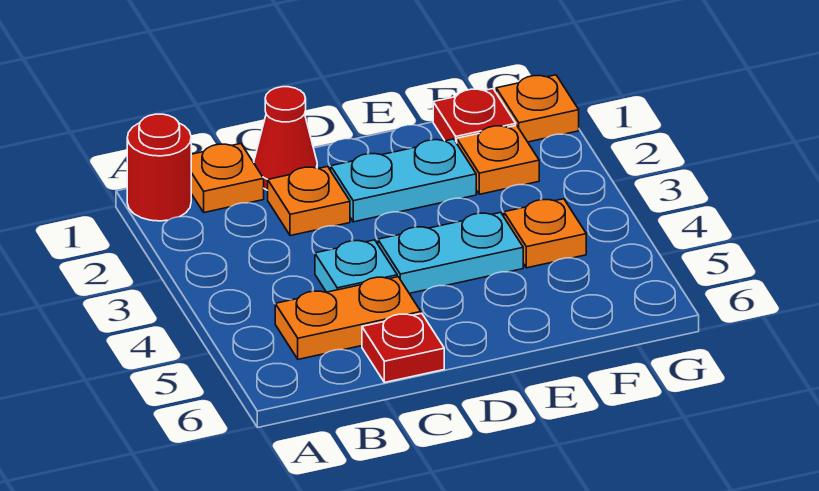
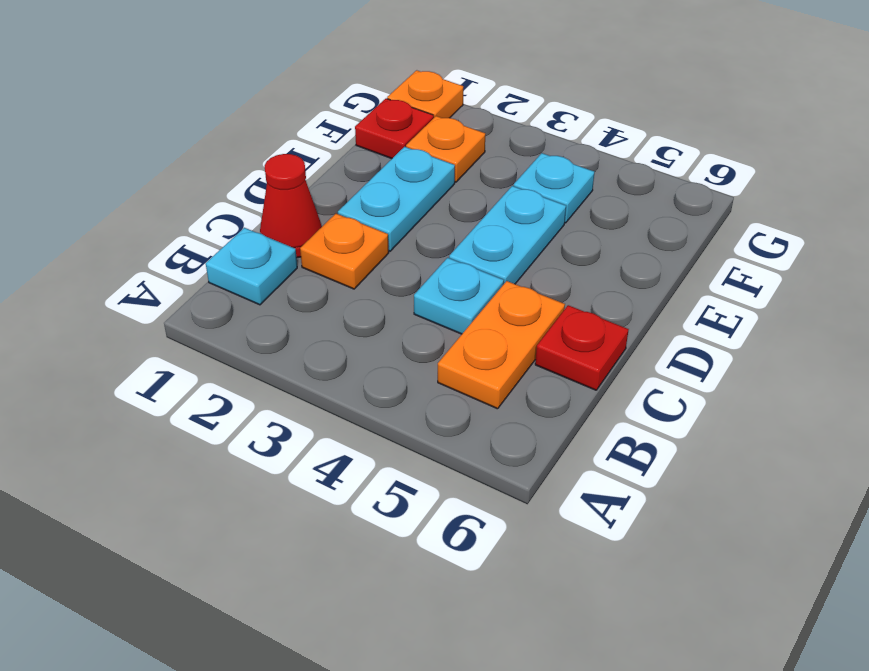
red round brick A1 level 1 -> none
orange plate B1 level 1 -> cyan plate B1 level 1
orange plate F4 level 1 -> cyan plate F4 level 1

